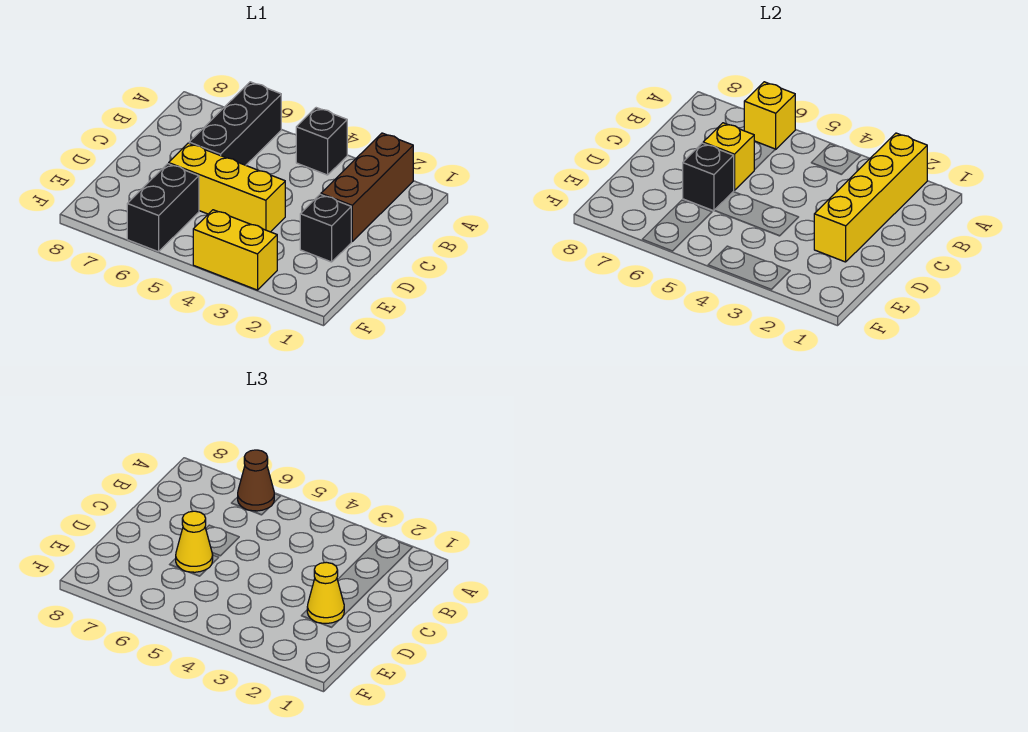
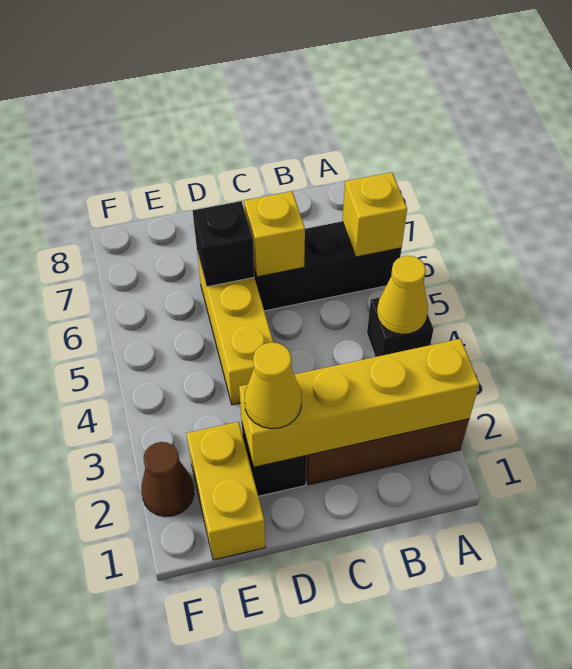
brown cone A6 level 3 -> brown cone F2 level 1
yellow cone D6 level 3 -> yellow cone A4 level 2
black brick E6:F6 level 1 -> none
yellow brick F3:F4 level 1 -> yellow brick E1:E2 level 1

